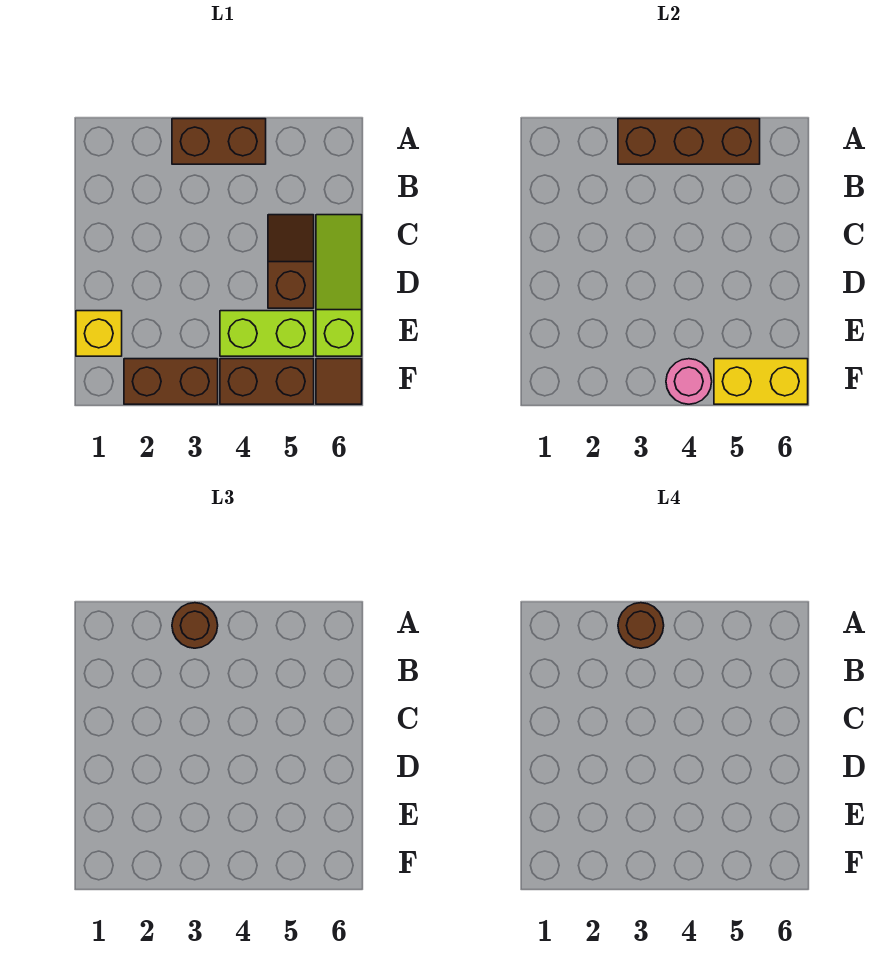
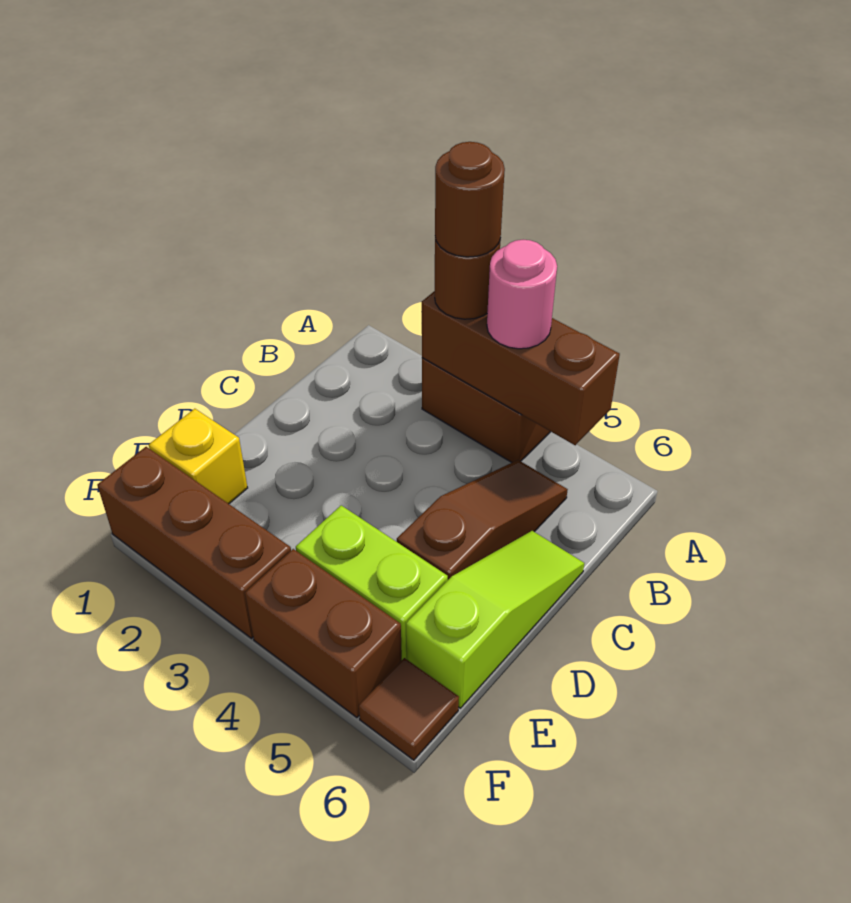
brown slope C5:D5 level 1 top D -> brown slope B5:D5 level 1 top D
brown brick F2:F3 level 1 -> brown brick F1:F3 level 1
pink round brick F4 level 2 -> pink round brick A4 level 3
yellow brick F5:F6 level 2 -> none

